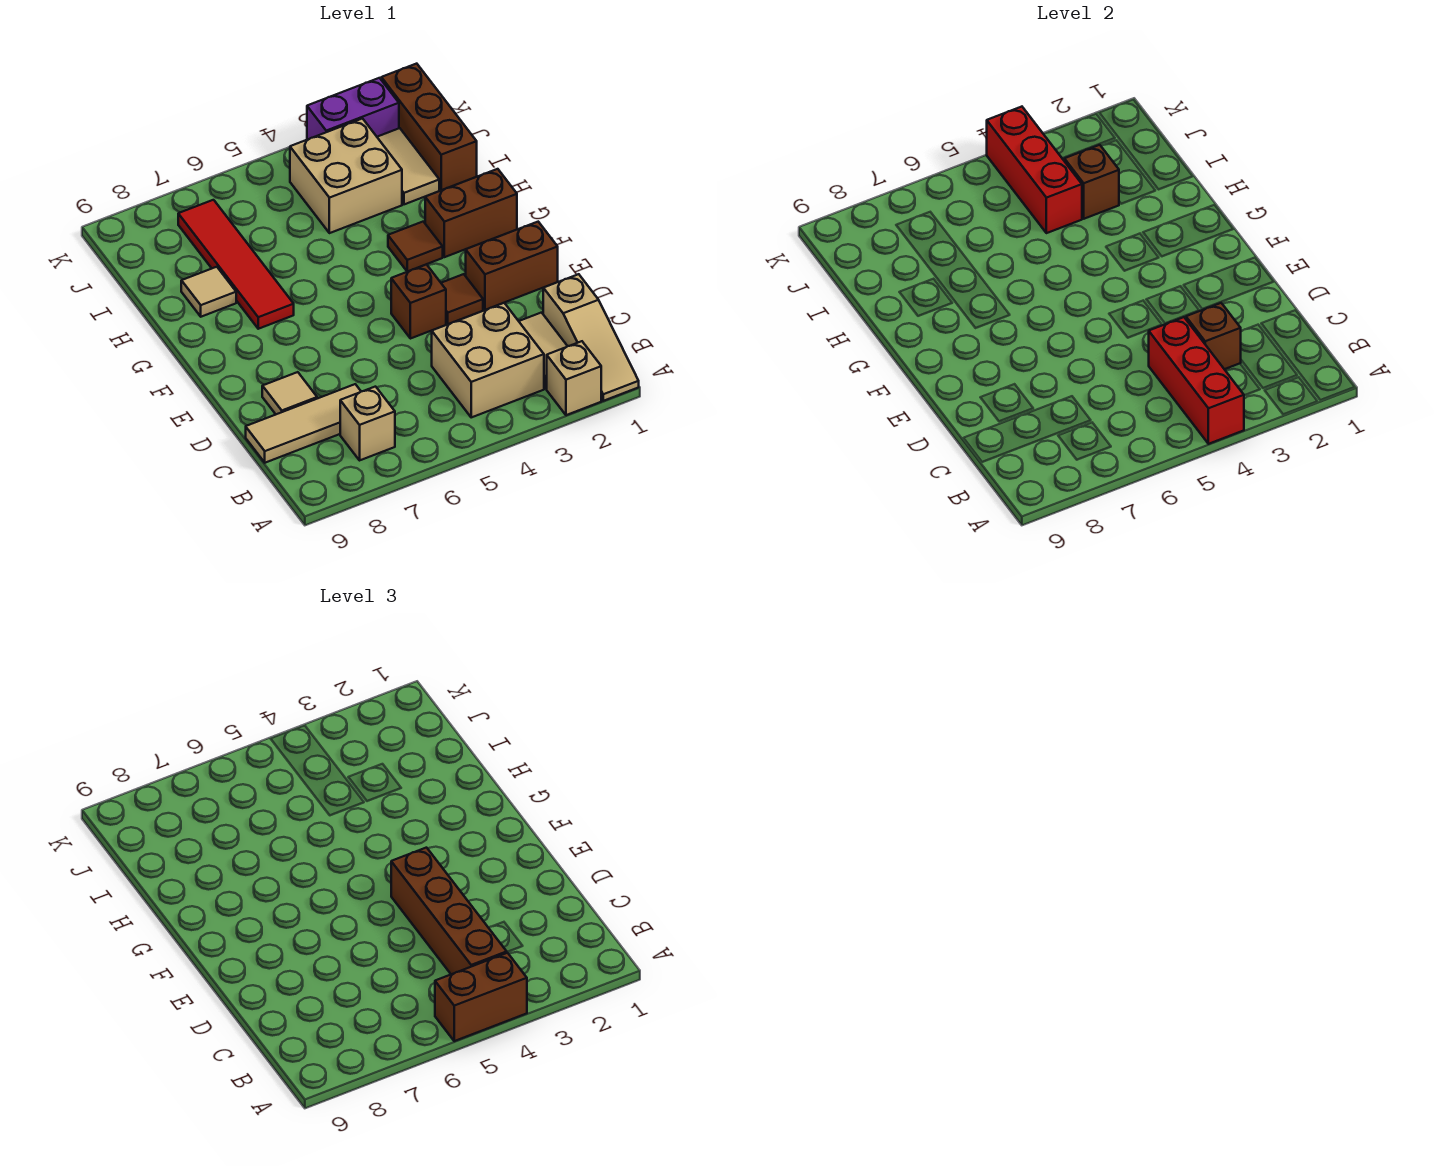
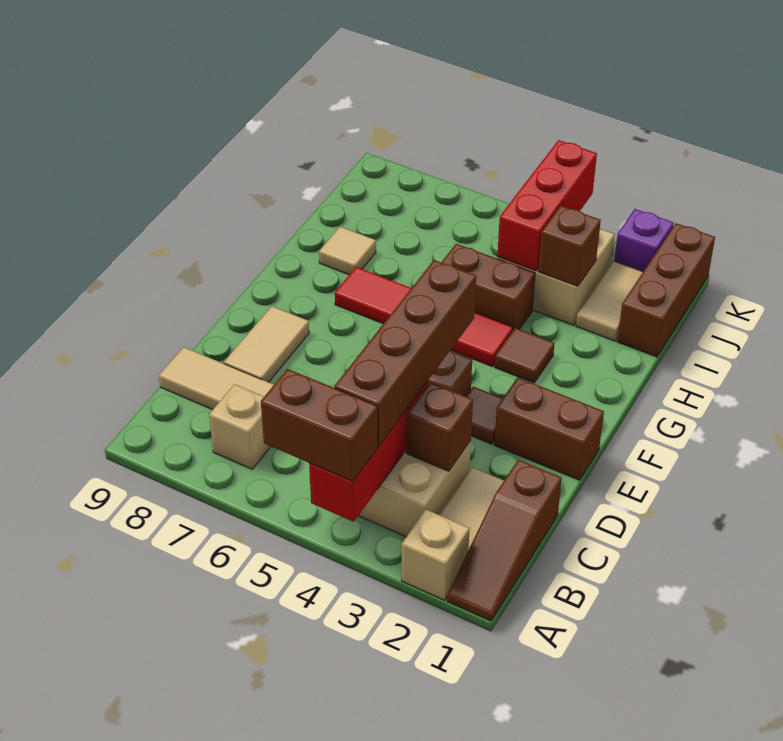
tan slope A1:C1 level 1 top C -> brown slope A1:C1 level 1 top C
tan tile D8 level 1 -> tan tile D8:E8 level 1
brown brick G1:G2 level 1 -> brown brick H4:H5 level 1
red tile G7:J7 level 1 -> red tile G4:G7 level 1
purple brick K2:K3 level 1 -> purple brick K2 level 1

